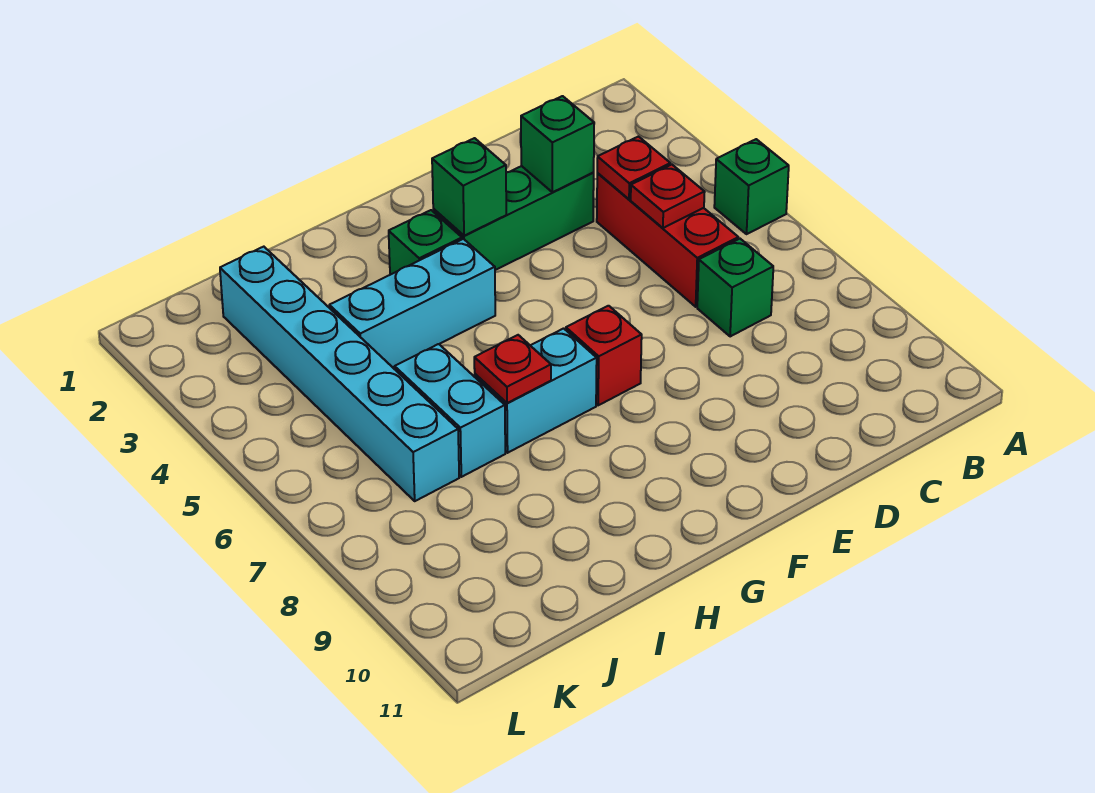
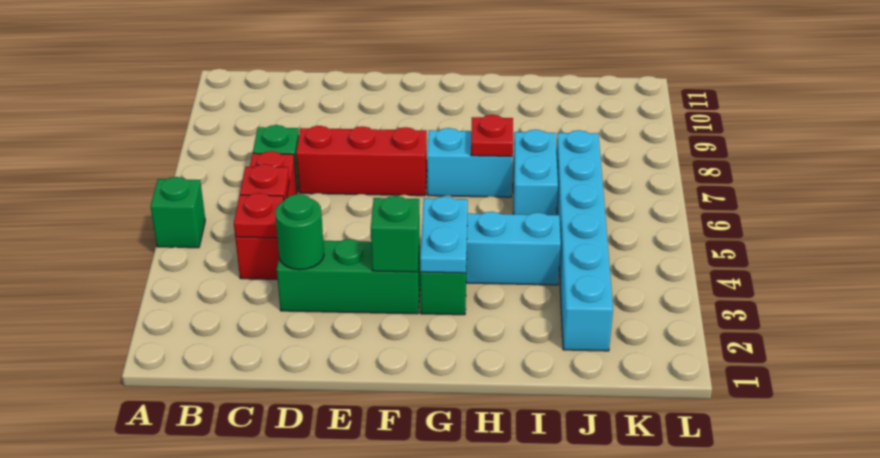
green brick D3 level 2 -> green round brick D3 level 2
red brick F7 level 1 -> red brick D7:F7 level 1
none -> cyan plate G3:G4 level 2

